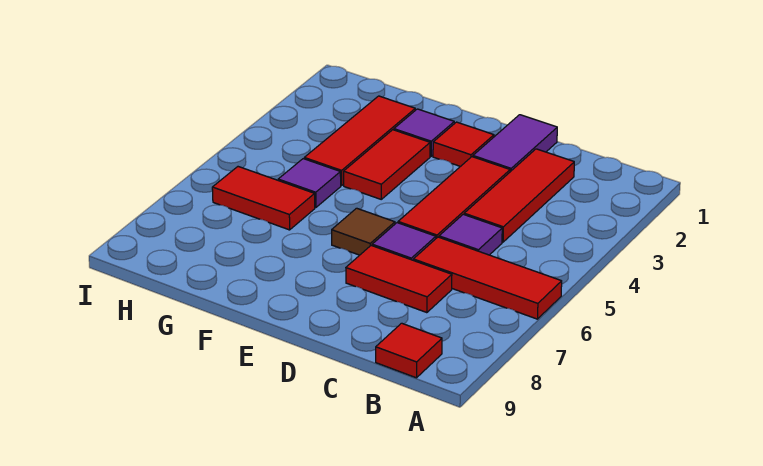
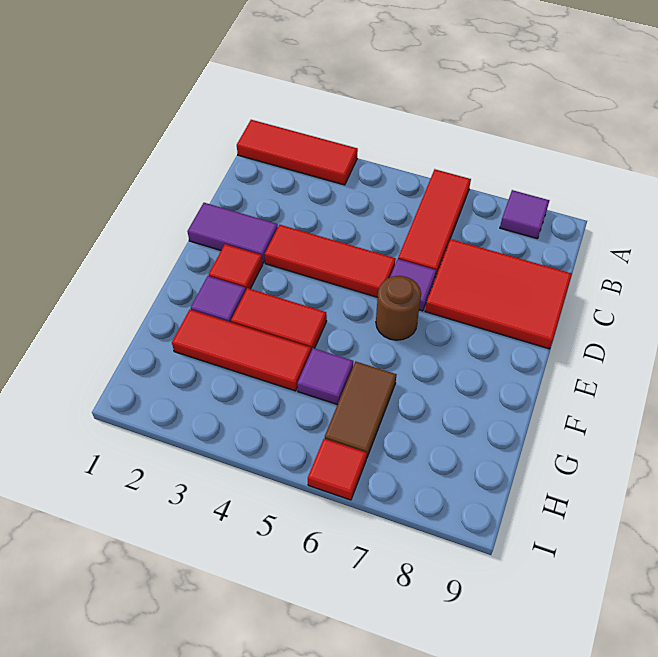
red tile B9 level 1 -> red tile I6 level 1
red tile C2:C4 level 1 -> red tile A1:A3 level 1
purple tile C5 level 1 -> purple tile A8 level 1
red tile C7:D7 level 1 -> red tile C7:D9 level 1
brown tile E6 level 1 -> brown round brick E6 level 1
red tile G6:H6 level 1 -> brown tile G6:H6 level 1

